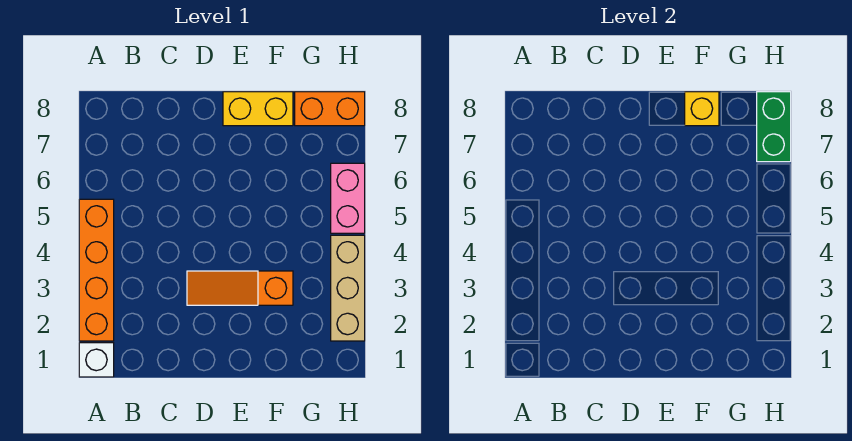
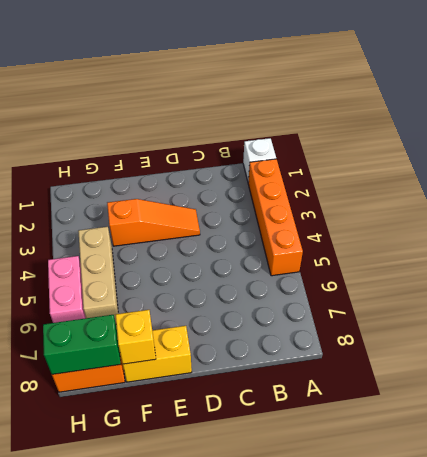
tan brick H2:H4 level 1 -> tan brick G4:G6 level 1
green brick H7:H8 level 2 -> green brick G8:H8 level 2

